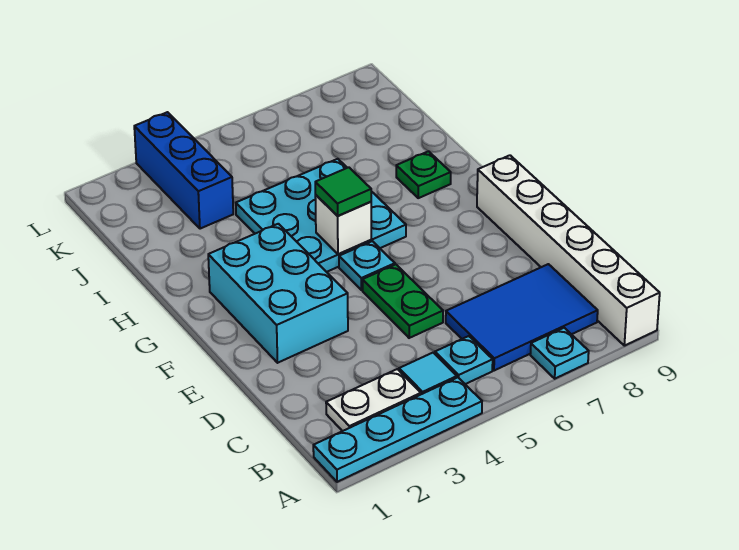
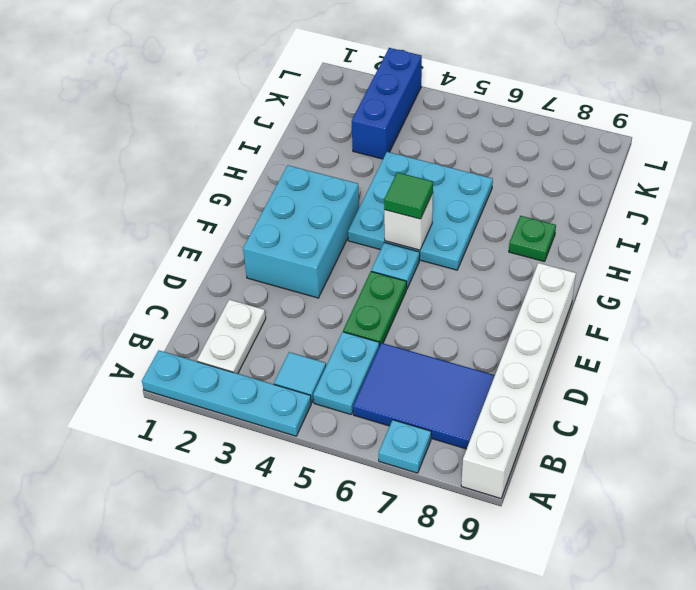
white plate B2:B3 level 1 -> white plate B2:C2 level 1
cyan plate B5 level 1 -> cyan plate B5:C5 level 1

